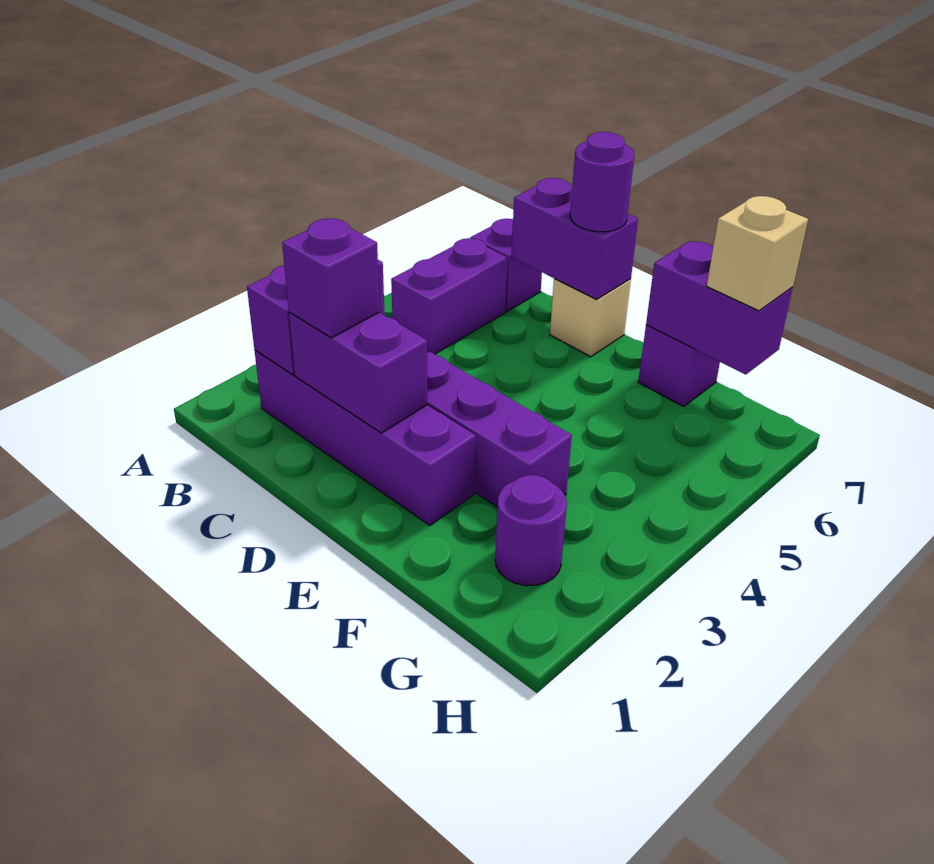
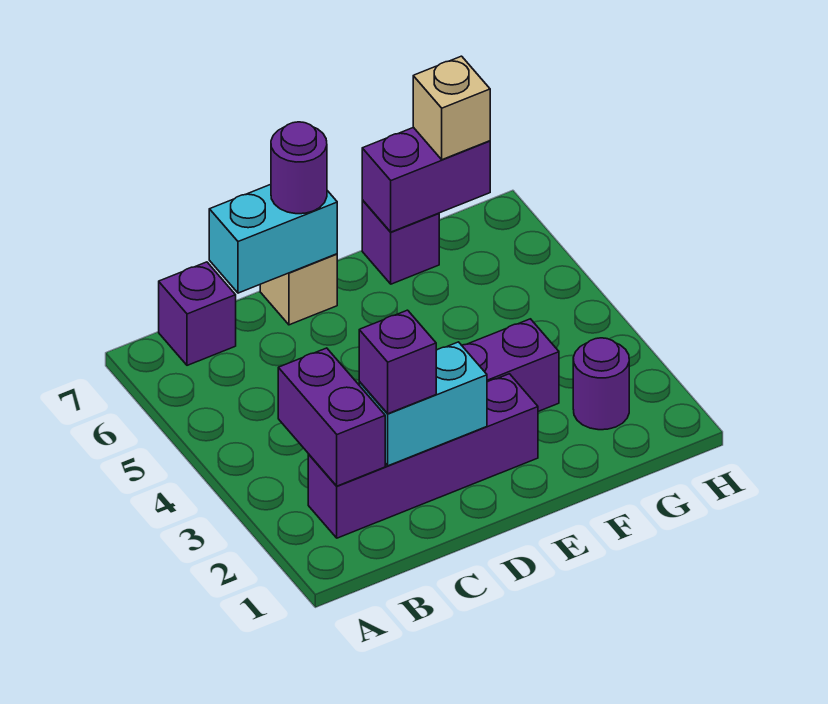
purple brick B5:B6 level 1 -> none
purple brick C2:D2 level 2 -> cyan brick C2:D2 level 2
purple brick C7:D7 level 2 -> cyan brick C7:D7 level 2

